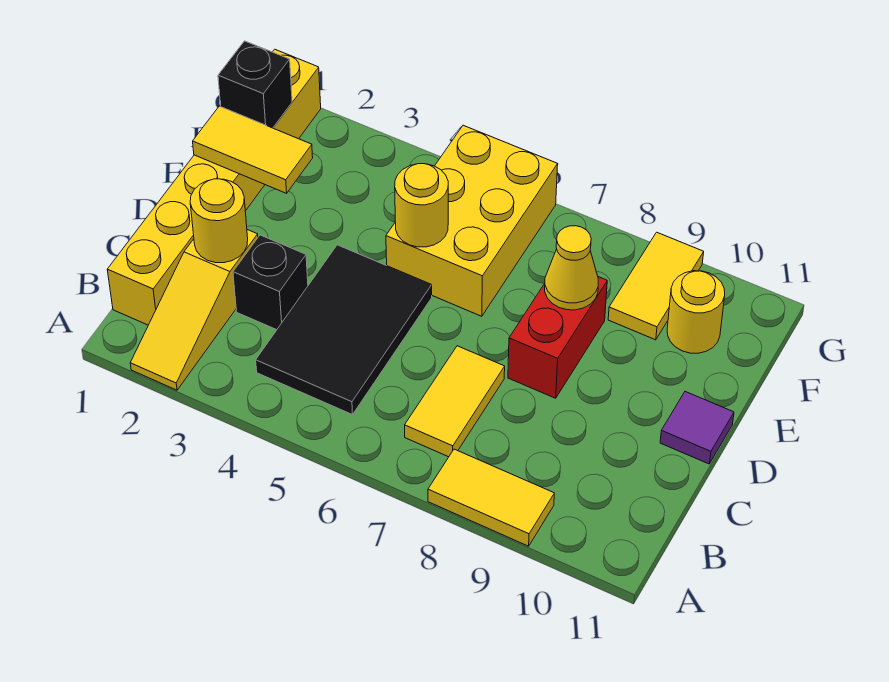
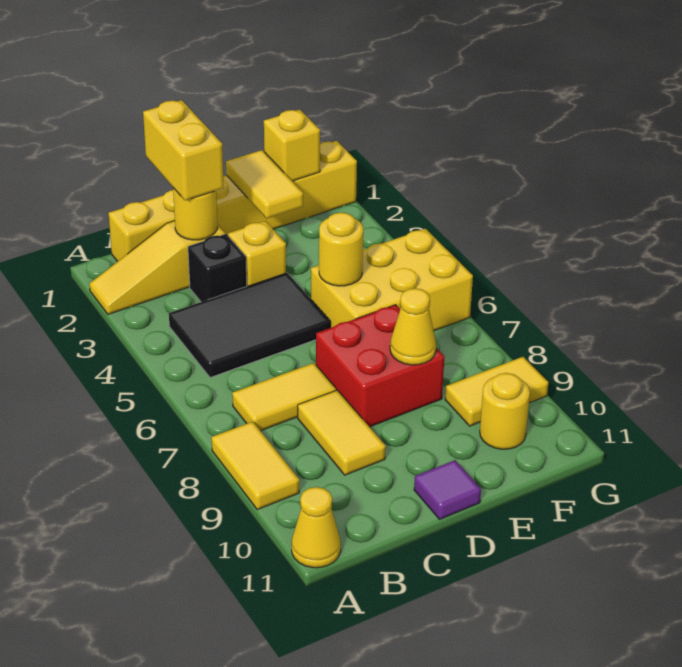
none -> yellow cone A11 level 1
none -> yellow brick C1:C2 level 3
none -> yellow tile C8:C9 level 1
none -> yellow brick D3 level 1
red brick D8:E8 level 1 -> red brick D7:E8 level 1
black brick F1 level 2 -> yellow brick F1 level 2

